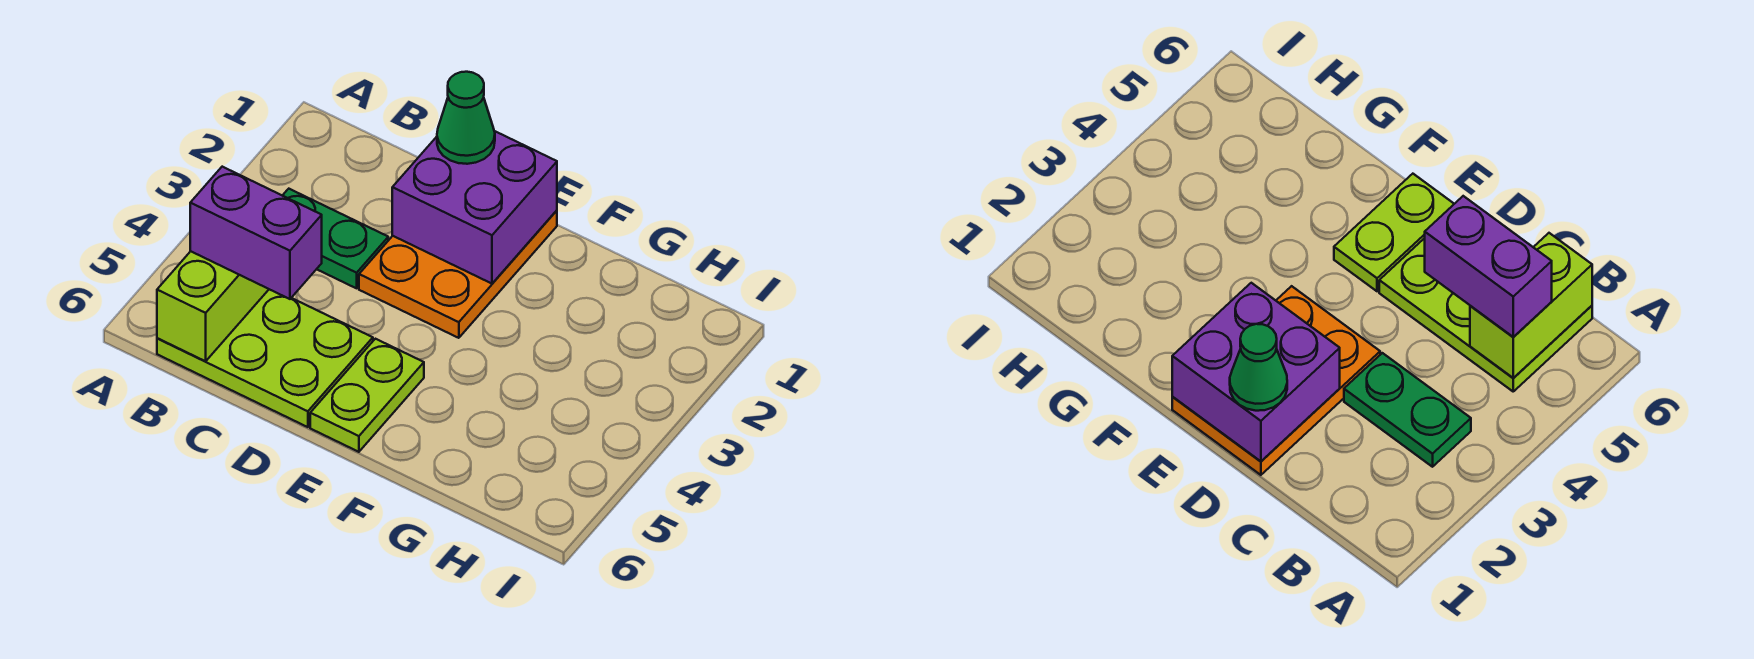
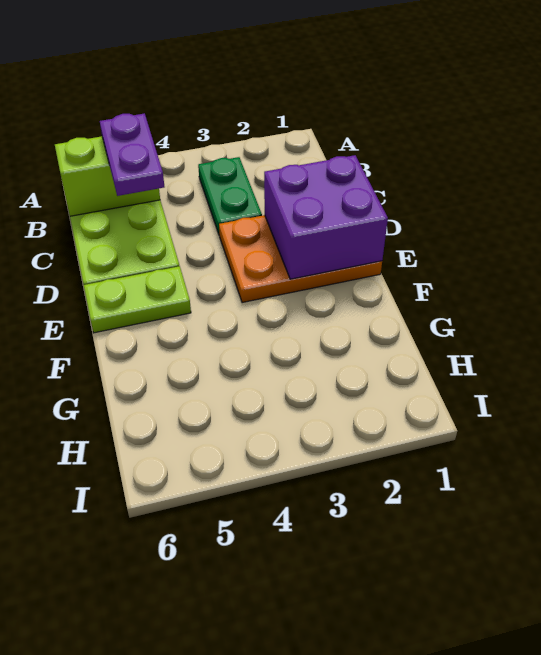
purple brick B5:C5 level 3 -> purple plate B5:C5 level 3
green cone D1 level 3 -> none

